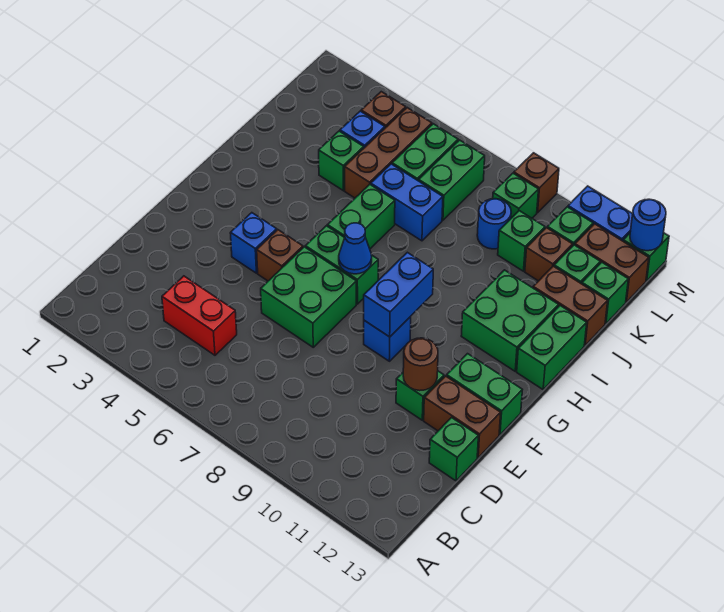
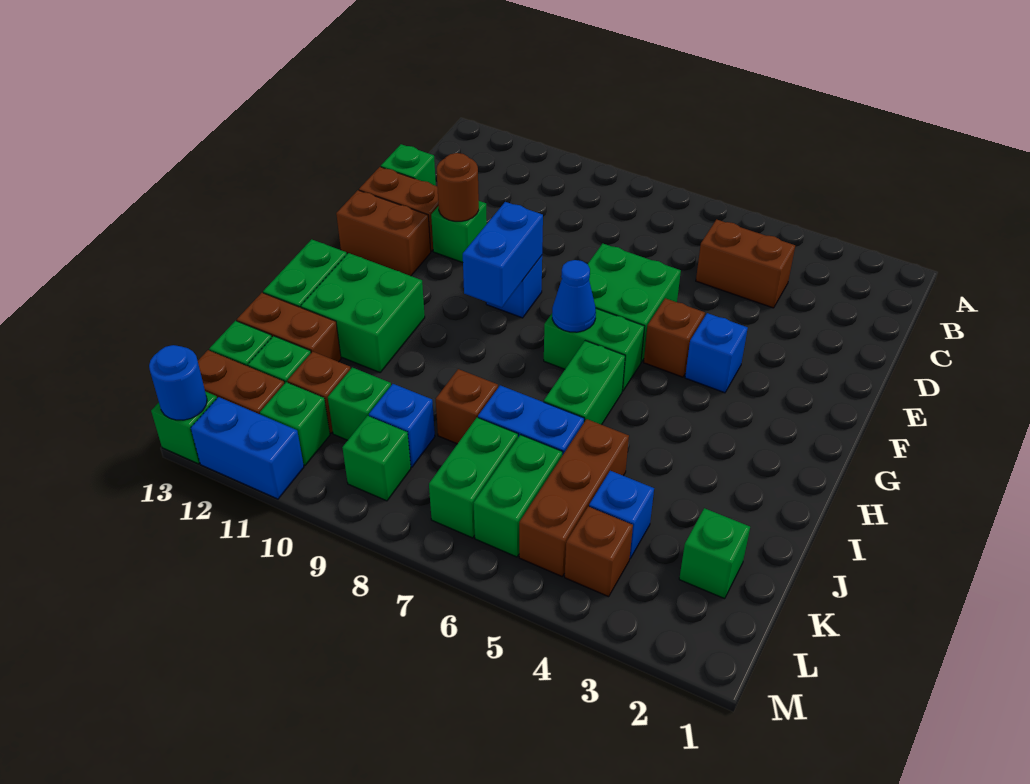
red brick C4:C5 level 1 -> brown brick C4:C5 level 1
green brick F12:F13 level 1 -> brown brick F12:F13 level 1
green brick J4 level 1 -> green brick K2 level 1
blue round brick K9 level 1 -> blue brick K9 level 1
brown brick M9 level 1 -> brown brick J8 level 1

